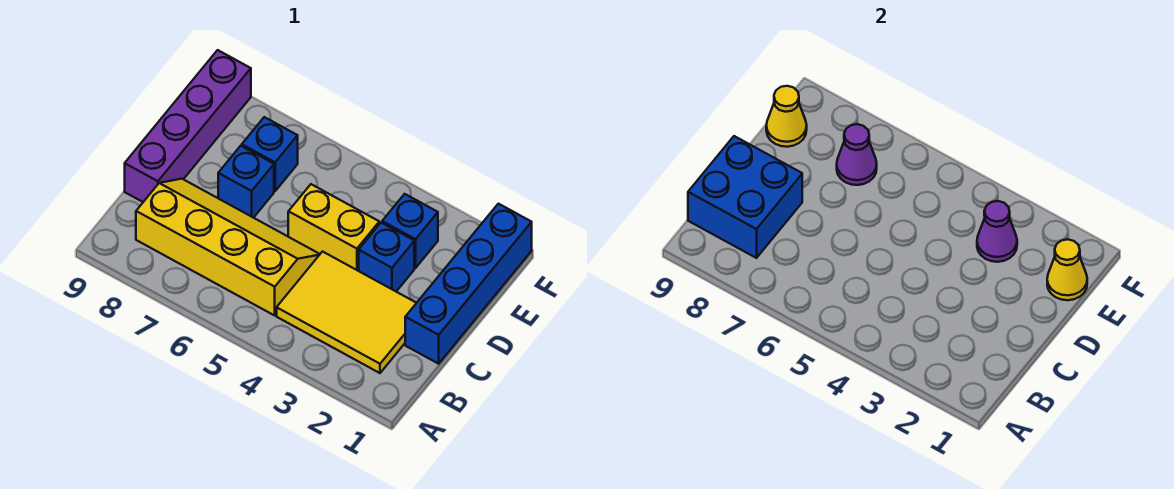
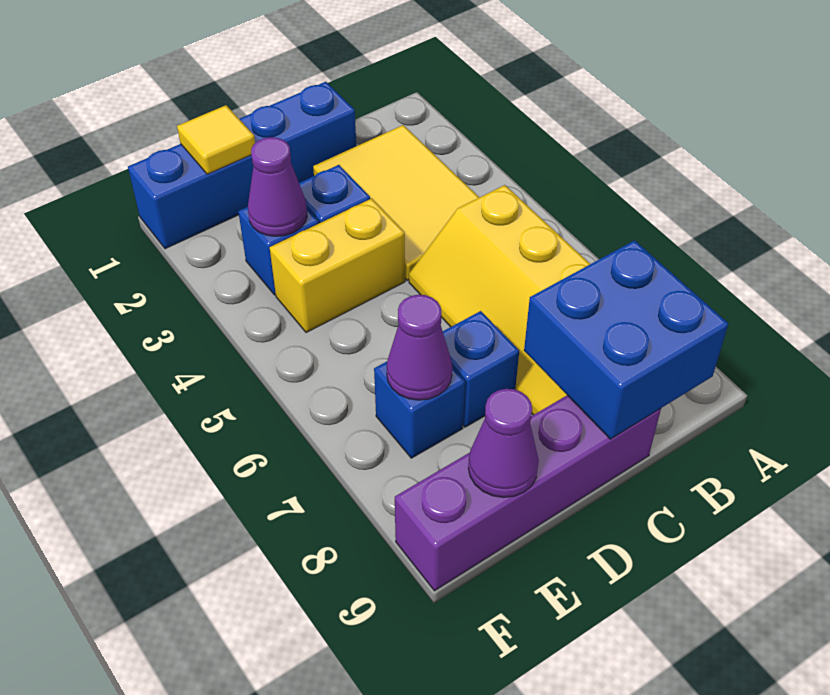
yellow brick D4:D5 level 1 -> yellow brick D4:E4 level 1
yellow cone E1 level 2 -> yellow tile E1 level 2
yellow cone E9 level 2 -> purple cone E9 level 2

